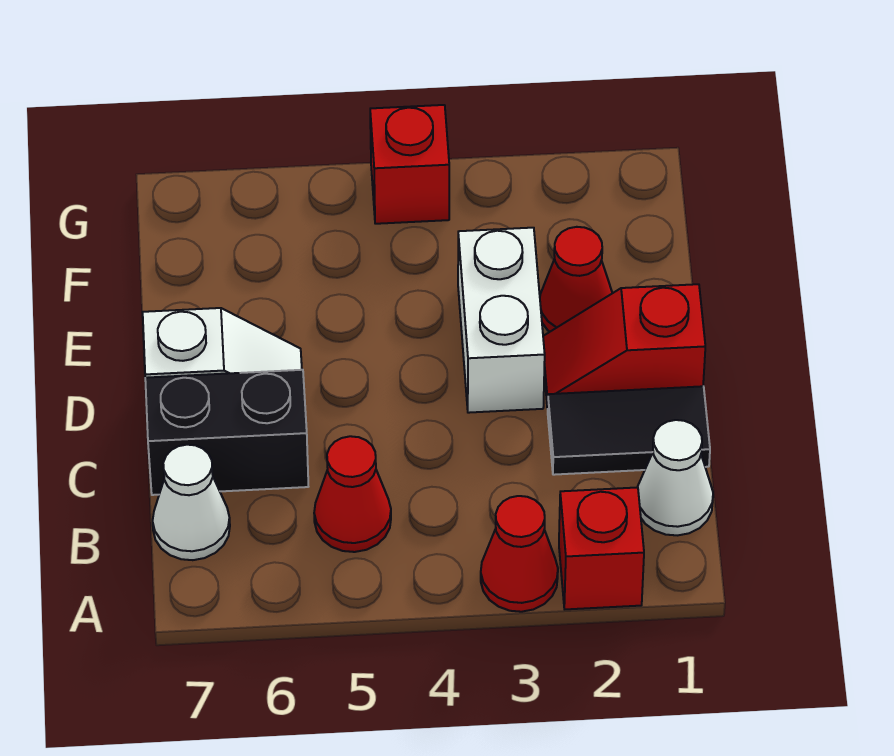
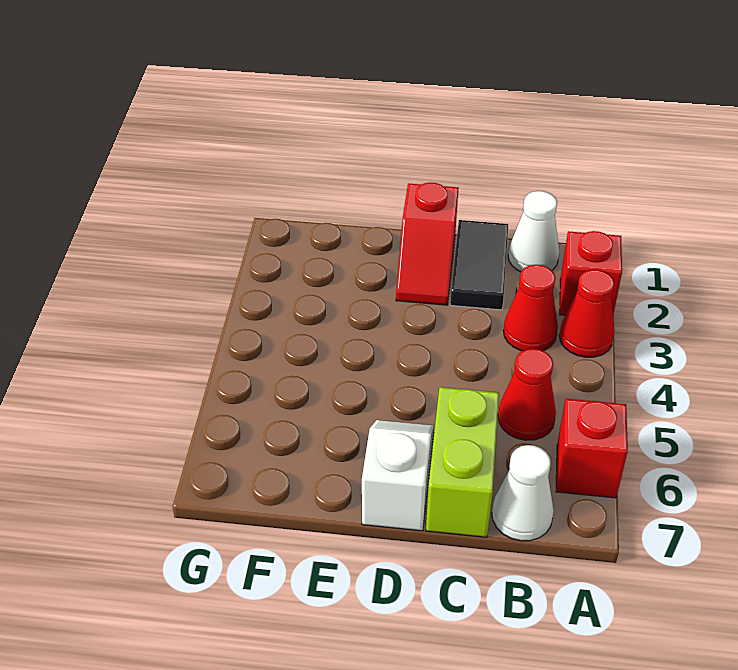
black brick C6:C7 level 1 -> lime brick C6:C7 level 1
white brick D3:E3 level 1 -> none
red cone E2 level 1 -> red cone B3 level 1
red brick G4 level 1 -> red brick A6 level 1

